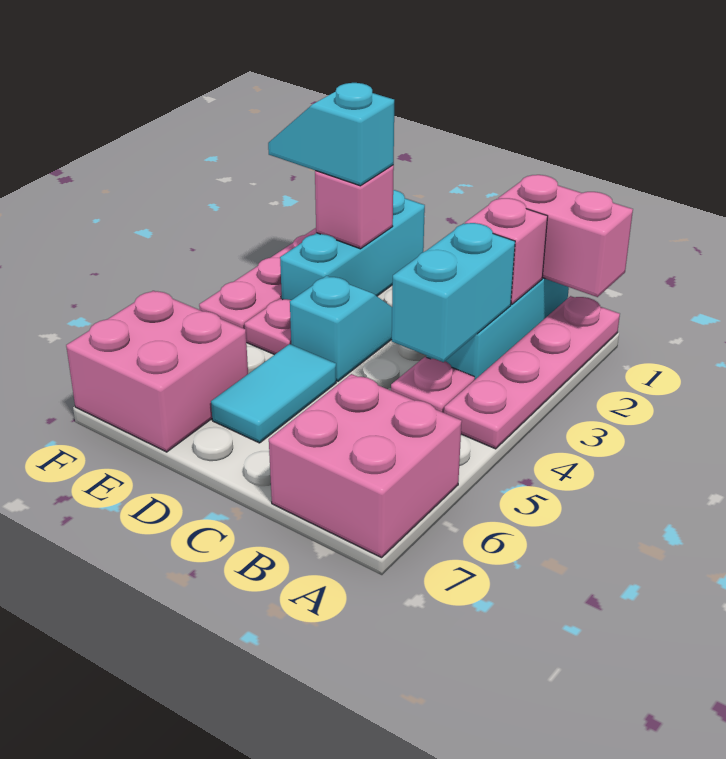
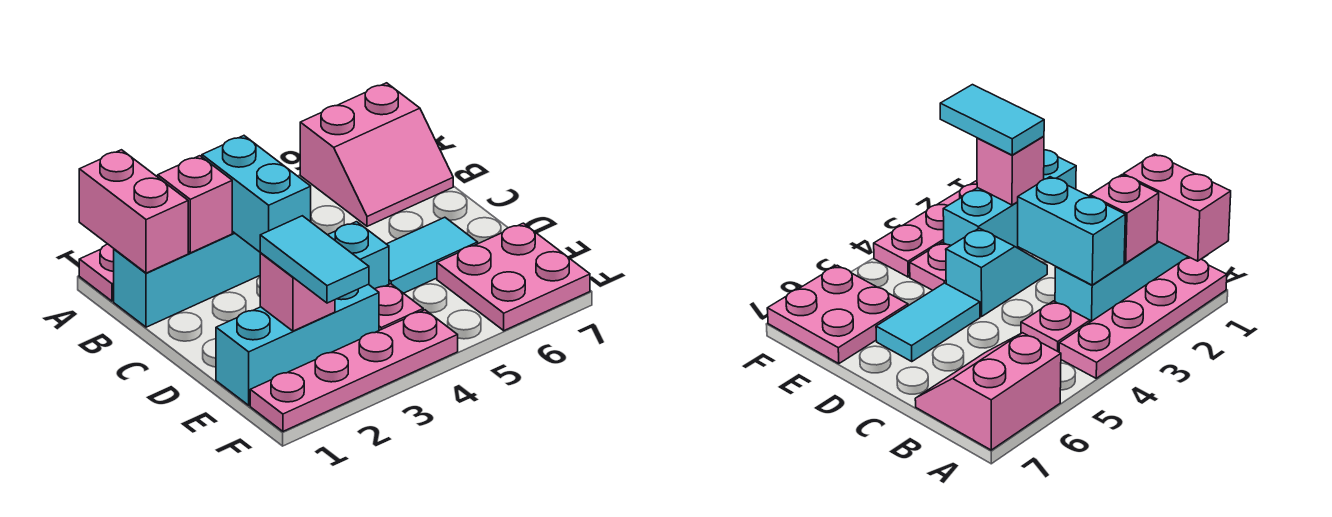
pink brick A6:B7 level 1 -> pink slope A6:B7 level 1 top A
cyan brick B3:B4 level 2 -> cyan brick B3:C3 level 2
cyan slope E2:F2 level 3 top E -> cyan tile E2:F2 level 3
pink brick E6:F7 level 1 -> pink plate E6:F7 level 1

